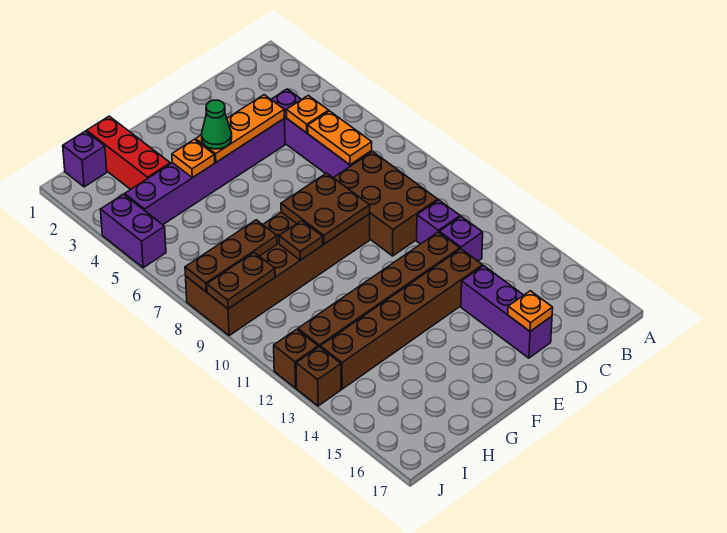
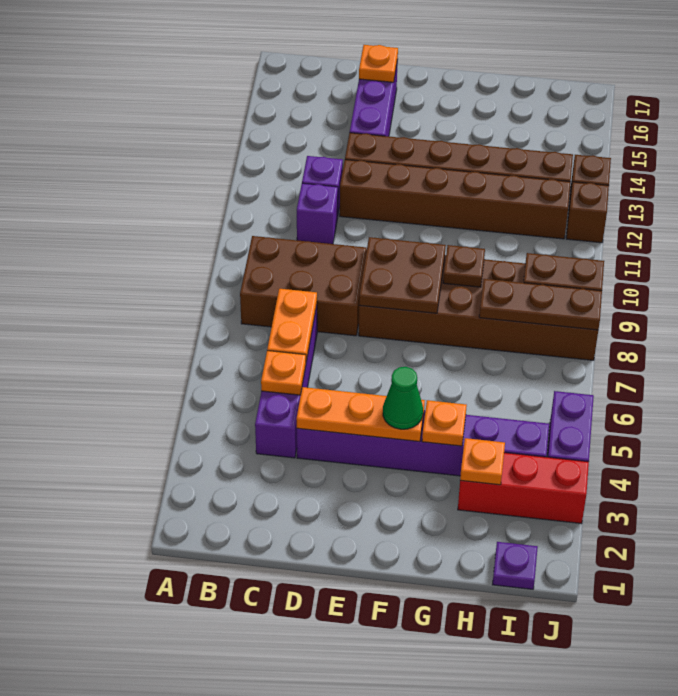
brown brick C8:D10 level 1 -> brown brick B8:D9 level 1
red brick H1:H3 level 1 -> red brick H3:J3 level 1
none -> orange plate H3 level 2
purple brick I1 level 1 -> purple plate I1 level 1

